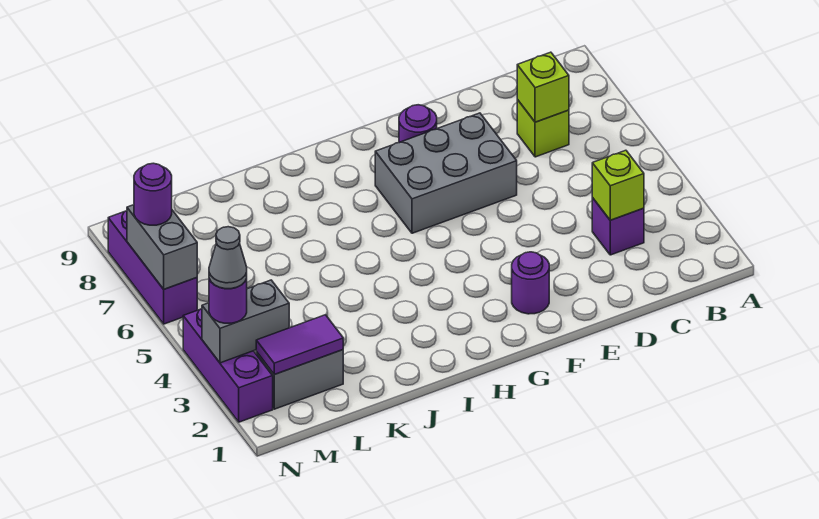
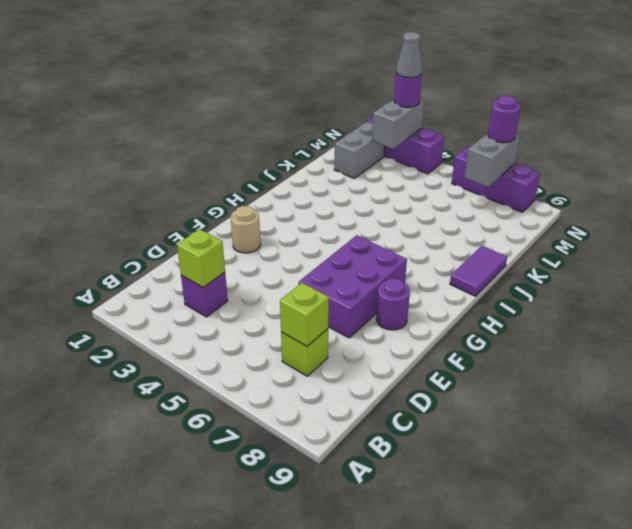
grey brick E6:G7 level 1 -> purple brick E6:G7 level 1
purple round brick F2 level 1 -> tan round brick F2 level 1
purple tile L2:M2 level 2 -> purple tile I9:J9 level 1
grey brick N6:N7 level 2 -> grey brick M7:N7 level 2

